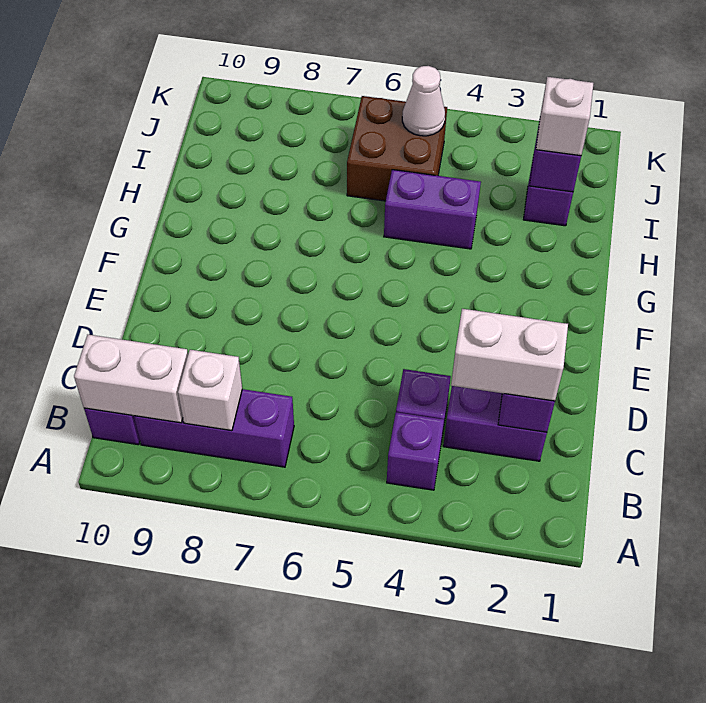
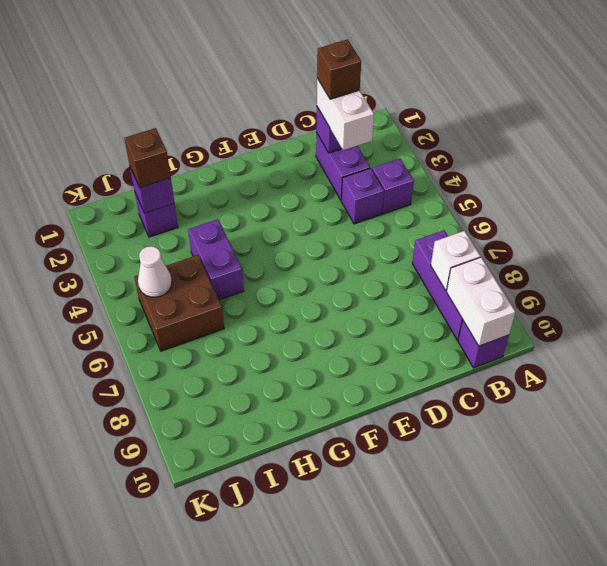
none -> brown brick C2 level 4
white brick I2 level 3 -> brown brick I2 level 3

